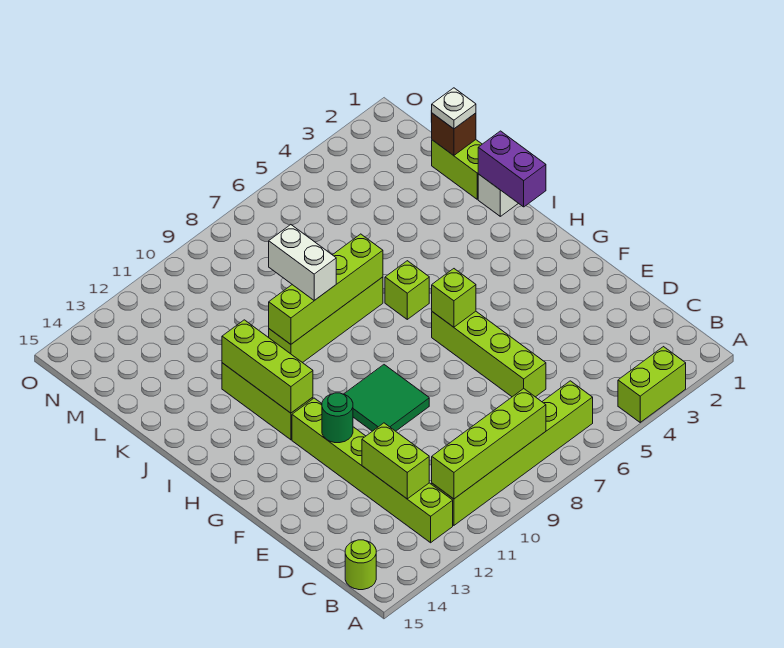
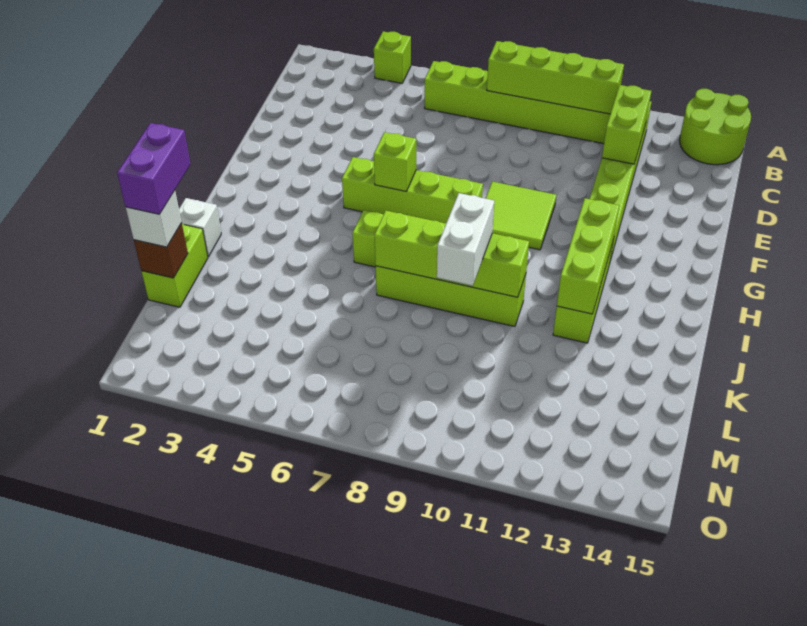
lime brick A3:A4 level 1 -> lime brick A4 level 1
lime round brick B15 level 1 -> lime round brick A14:B15 level 1
lime brick D6:G6 level 1 -> lime brick G5:G8 level 1
green tile F9:G10 level 1 -> lime tile F9:G10 level 1
green round brick F12 level 2 -> none
purple brick I1:J1 level 2 -> purple brick K1:L1 level 4
white plate L1 level 3 -> white brick L1 level 3

